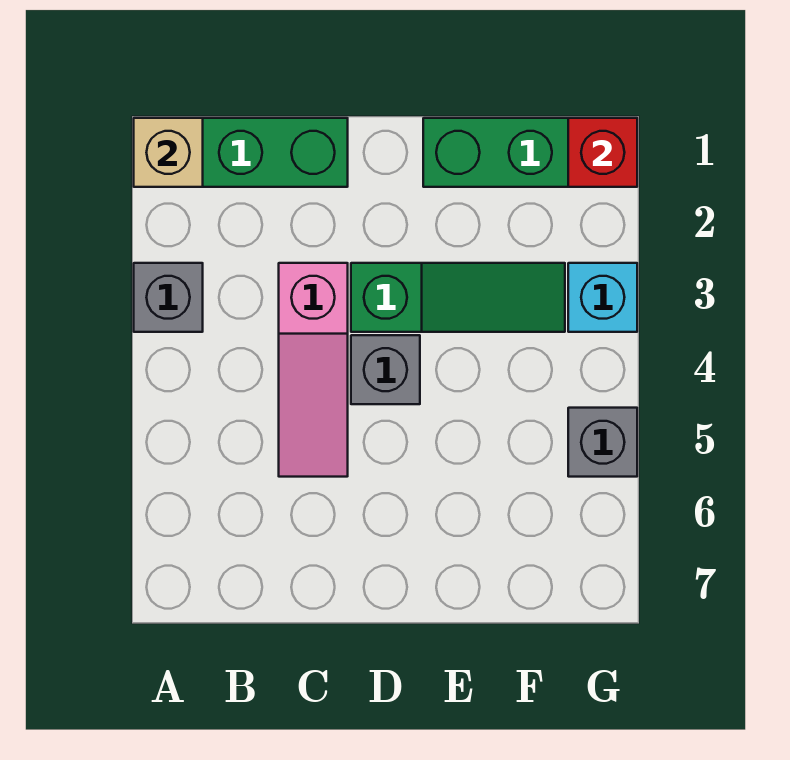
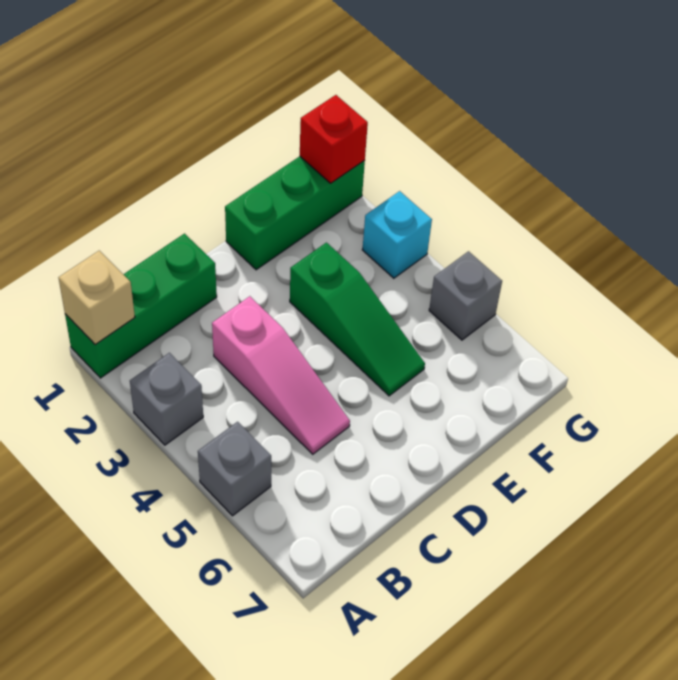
green slope D3:F3 level 1 top D -> green slope E3:E5 level 1 top 3
grey brick D4 level 1 -> grey brick A5 level 1

